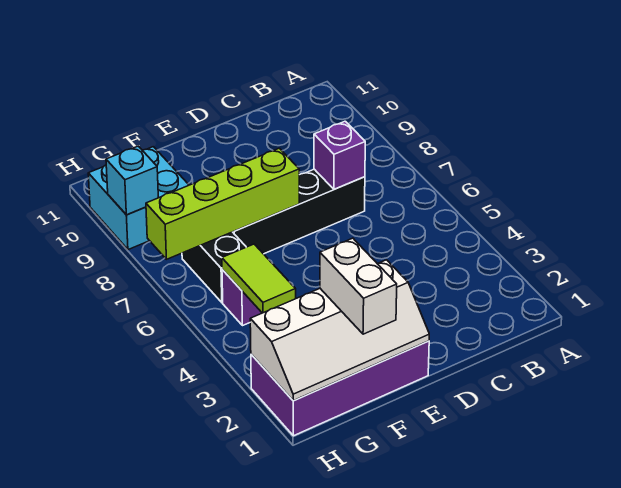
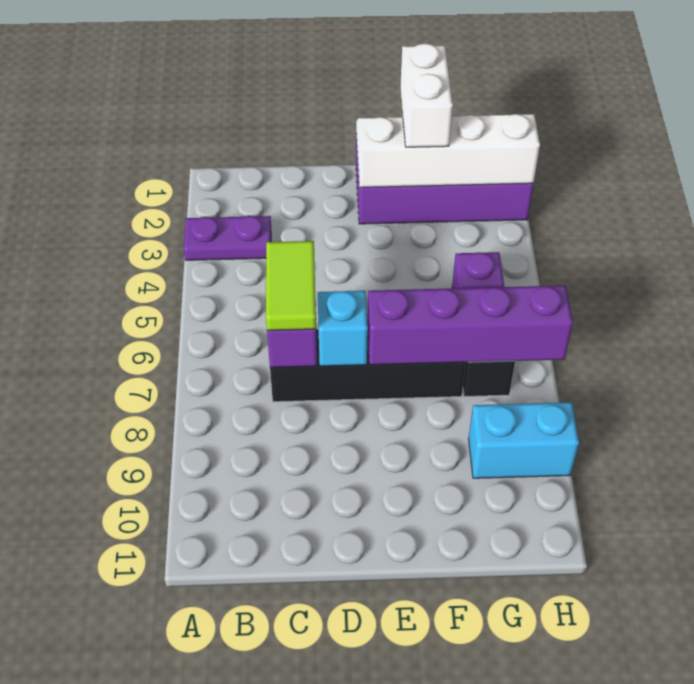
none -> purple plate A3:B3 level 1
lime brick E7:H7 level 2 -> purple brick E7:H7 level 2
lime tile G4:G5 level 2 -> lime tile C6:C7 level 3
cyan brick G9:H10 level 1 -> cyan brick G9:H9 level 1
cyan brick H9 level 2 -> cyan brick D7 level 2

